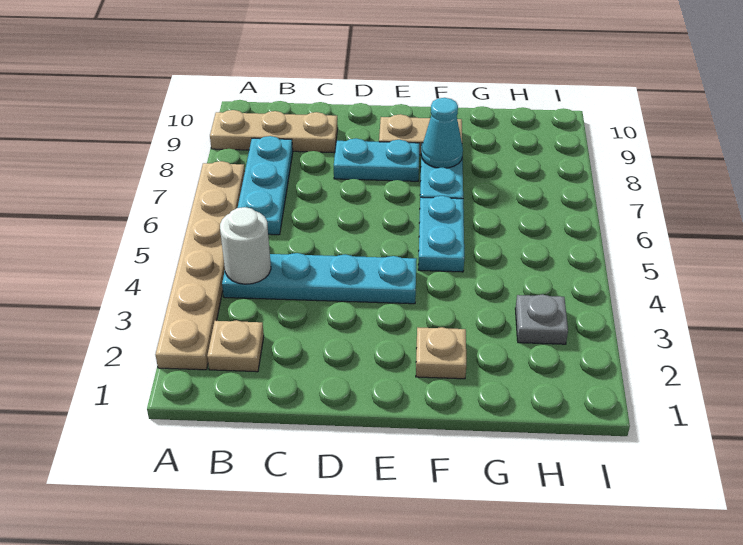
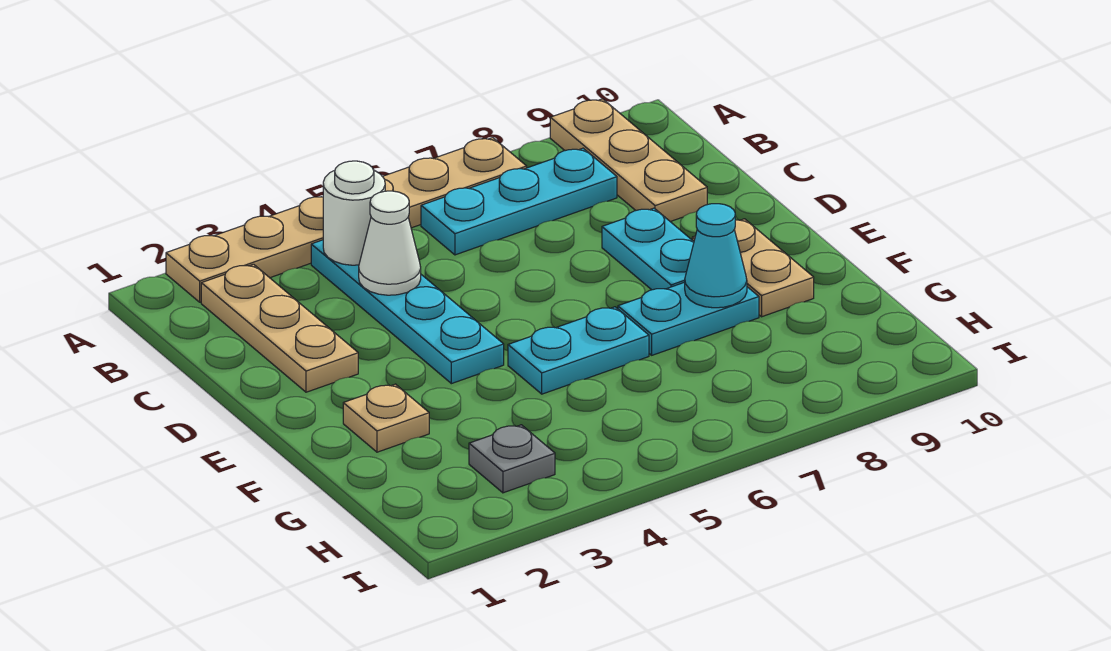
tan plate B2 level 1 -> tan plate B2:D2 level 1
none -> white cone C4 level 2

